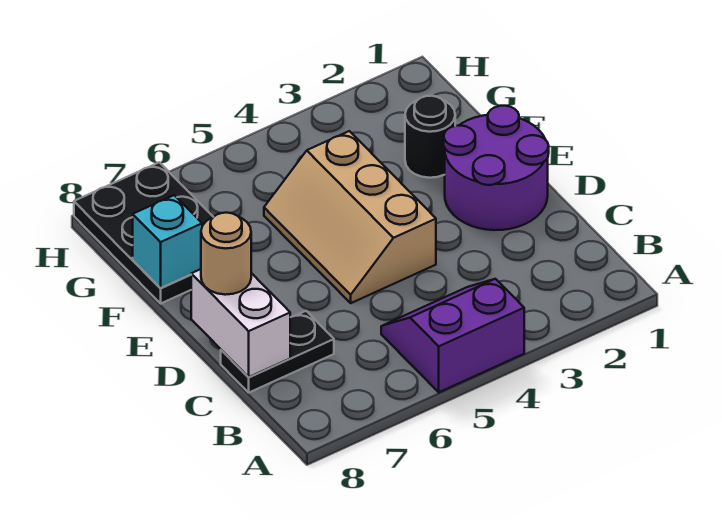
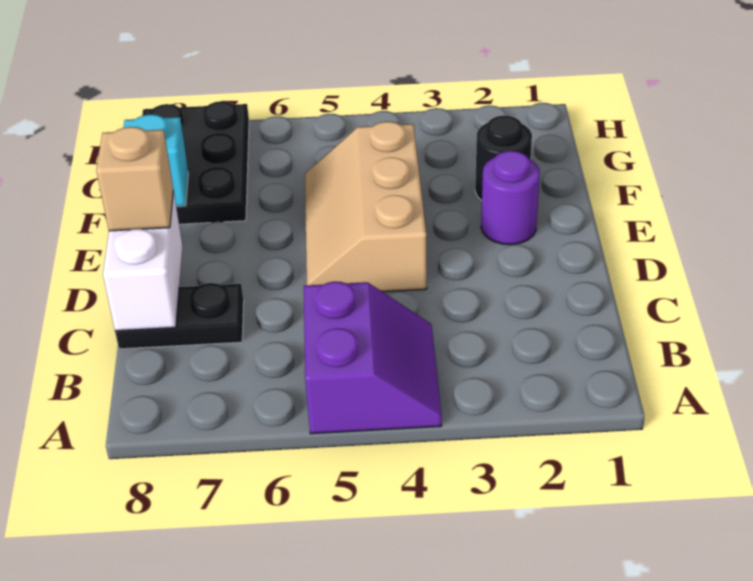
purple slope A4:B5 level 1 top A -> purple slope A4:B5 level 1 top 5
purple round brick D1:E2 level 1 -> purple round brick E2 level 1
tan round brick D8 level 3 -> tan brick D8 level 3

